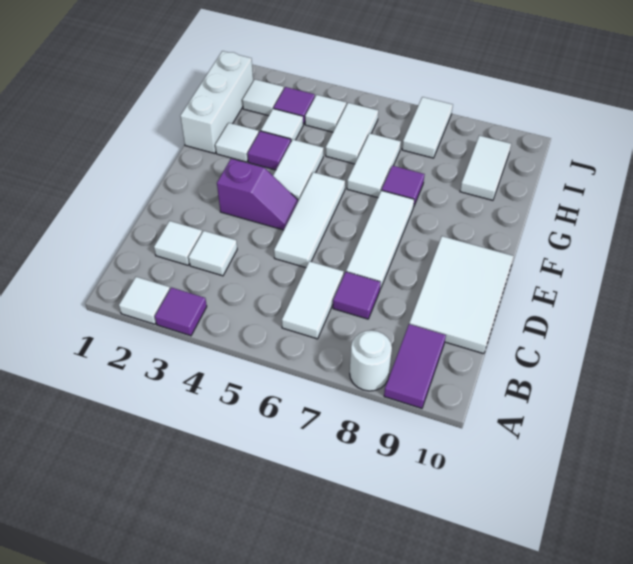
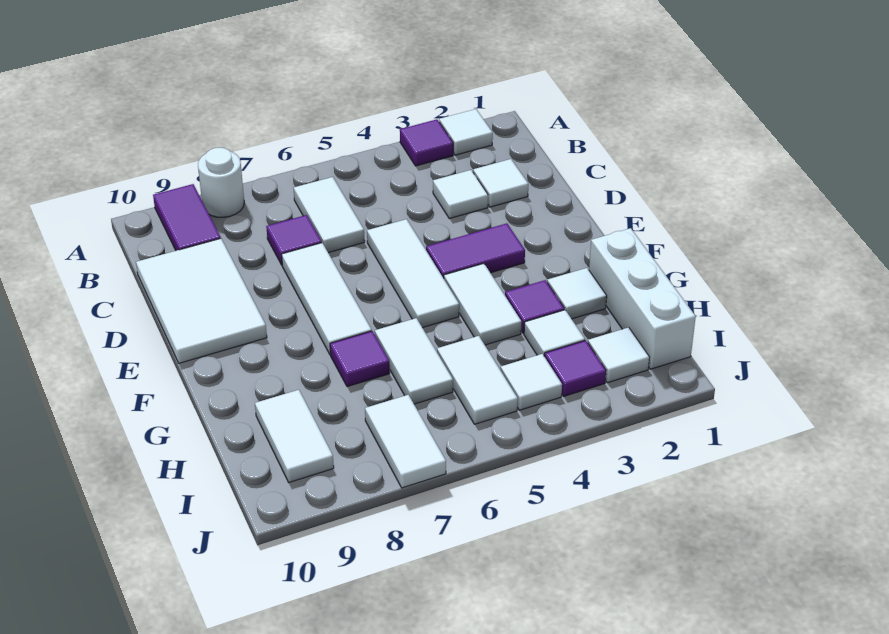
purple slope E3:E4 level 1 top 3 -> purple tile E3:E4 level 1

